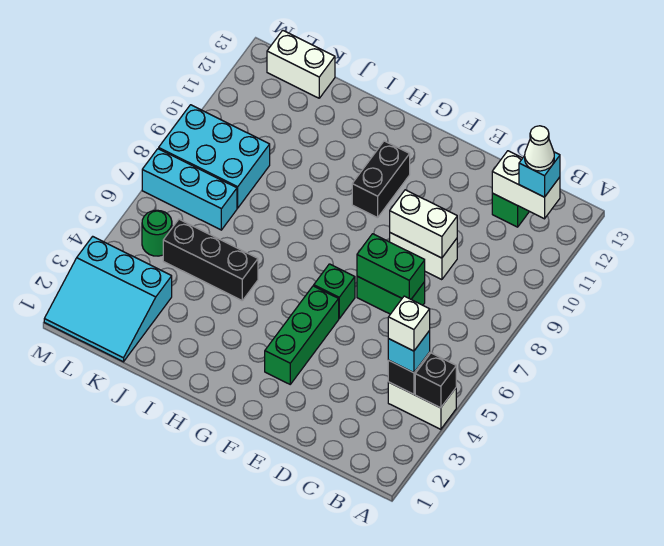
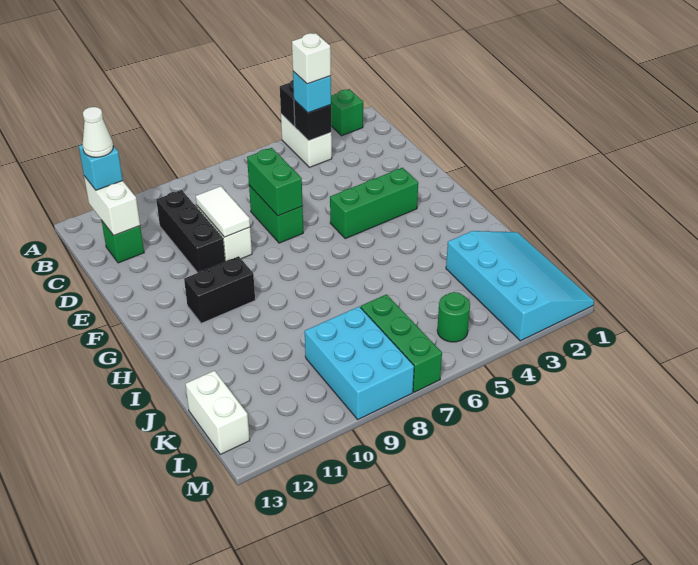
white brick D9:E9 level 2 -> white tile D9:E9 level 2
green brick F6 level 1 -> green brick A2 level 1
black brick I5:K5 level 1 -> black brick C10:E10 level 1
cyan slope K1:M3 level 1 top 3 -> cyan slope J1:M3 level 1 top 3
cyan brick K7:M7 level 1 -> green brick K7:M7 level 1

